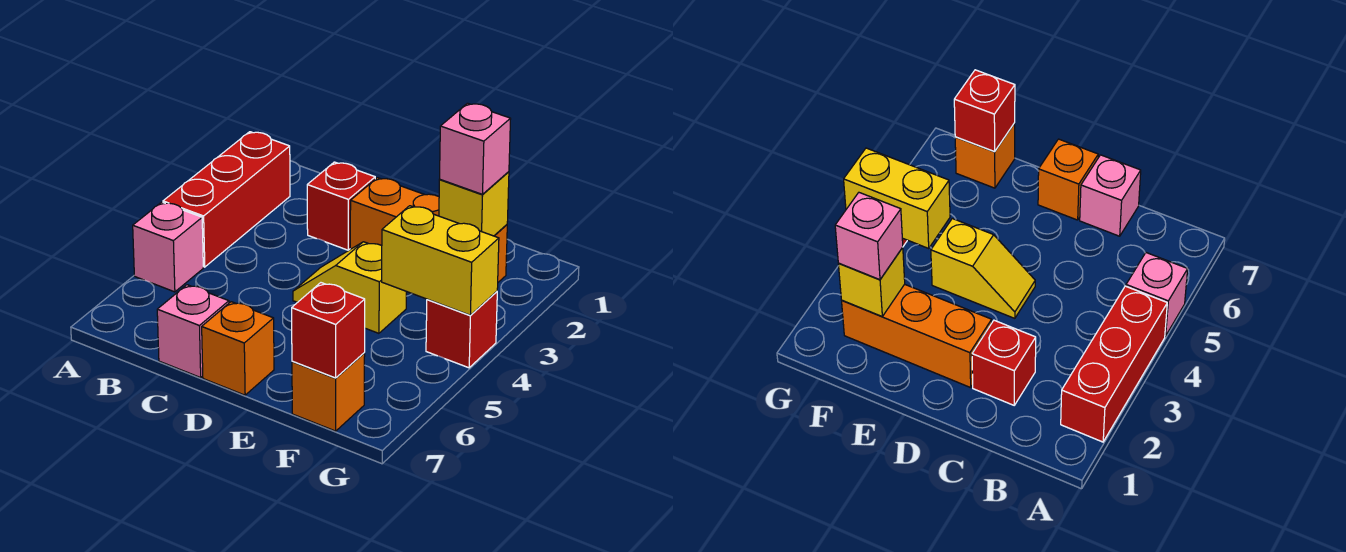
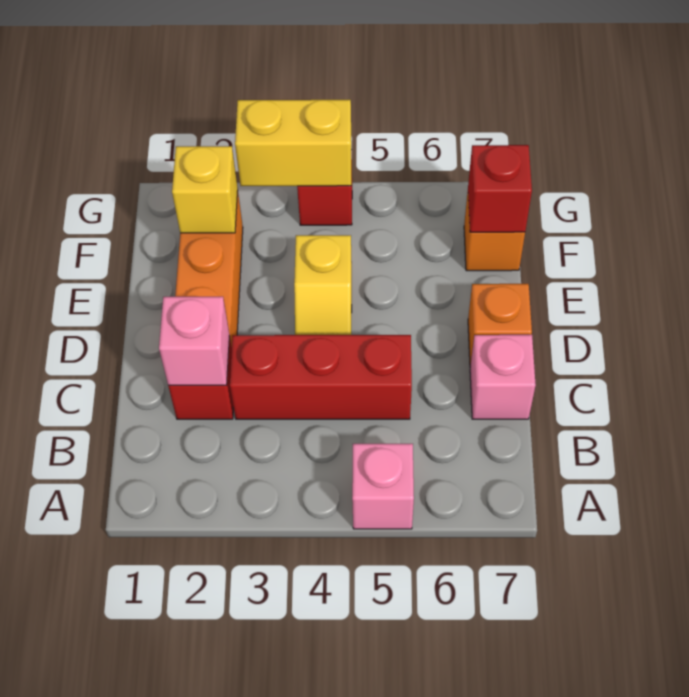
red brick A2:A4 level 1 -> red brick C3:C5 level 1
pink brick F2 level 3 -> pink brick C2 level 2
yellow brick F4:G4 level 2 -> yellow brick G3:G4 level 2

